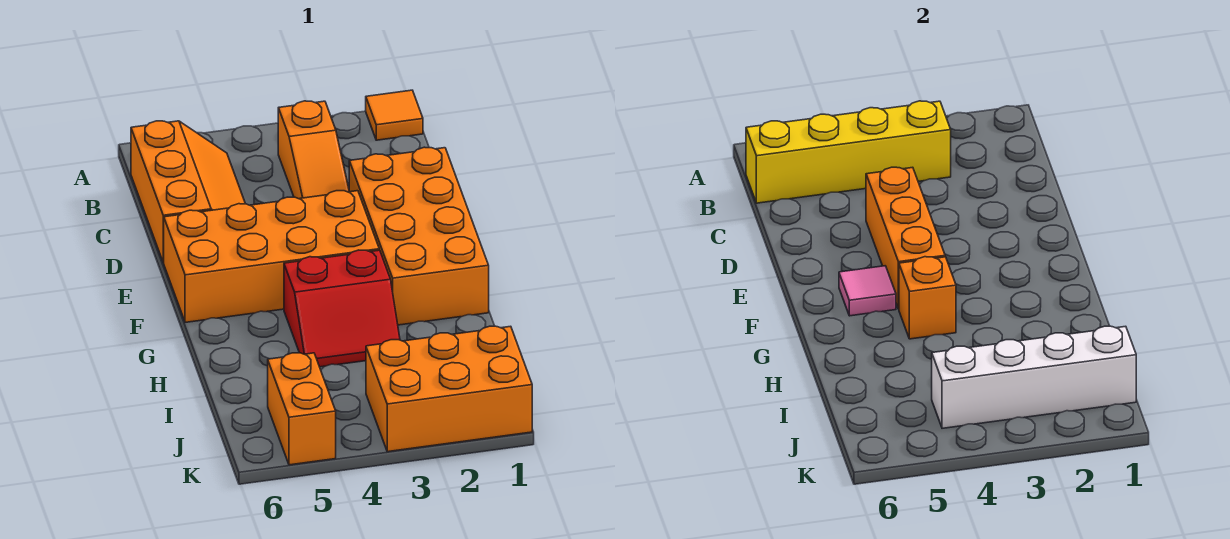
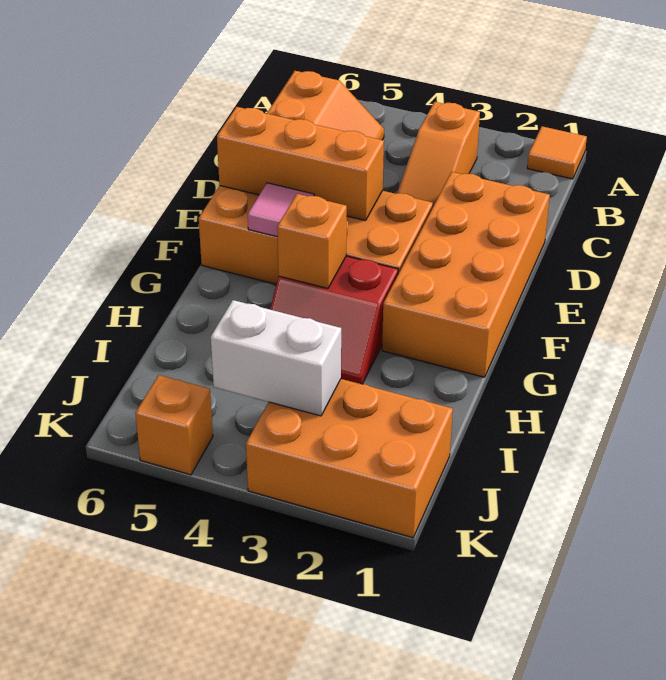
yellow brick B3:B6 level 2 -> none
orange brick D4:F4 level 2 -> orange brick E4:E6 level 2
white brick J1:J4 level 2 -> white brick J3:J4 level 2
orange brick J5:K5 level 1 -> orange brick K5 level 1

